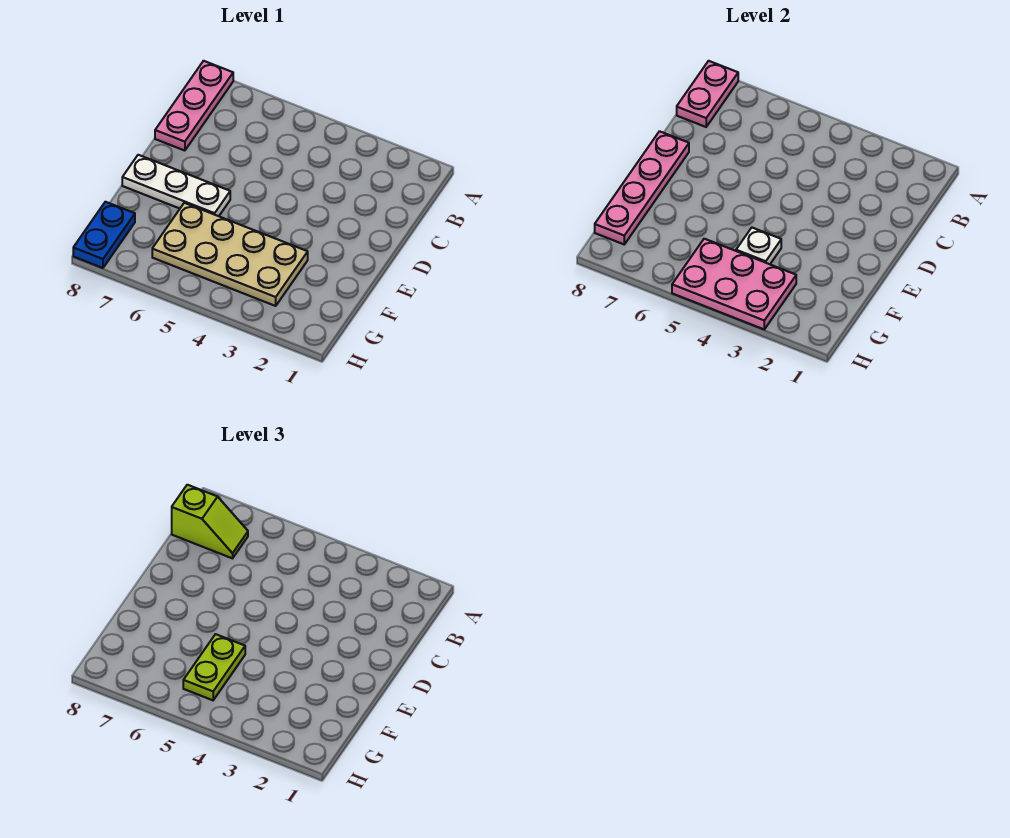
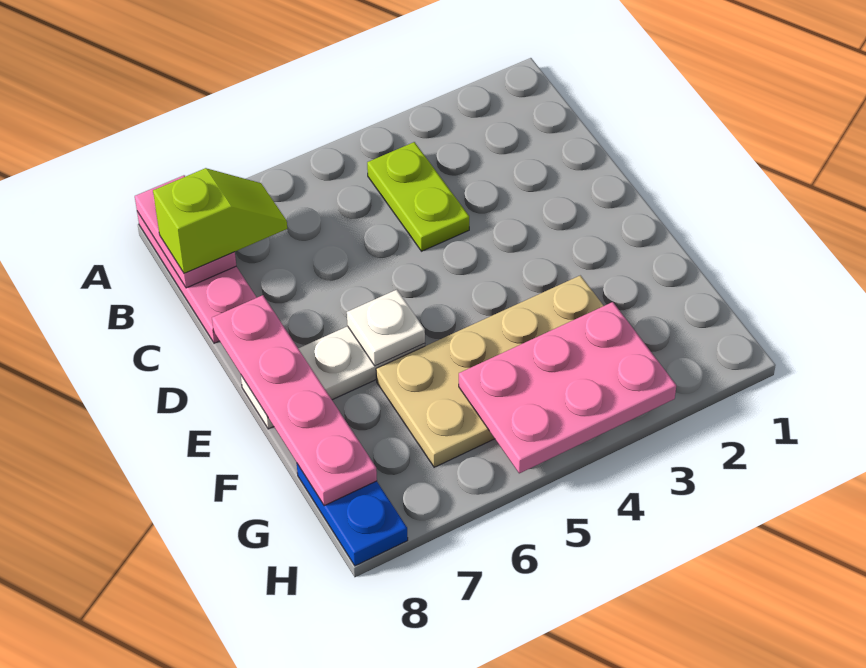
white plate F4 level 2 -> white plate E6 level 2
lime plate F5:G5 level 3 -> lime plate B4:C4 level 1

